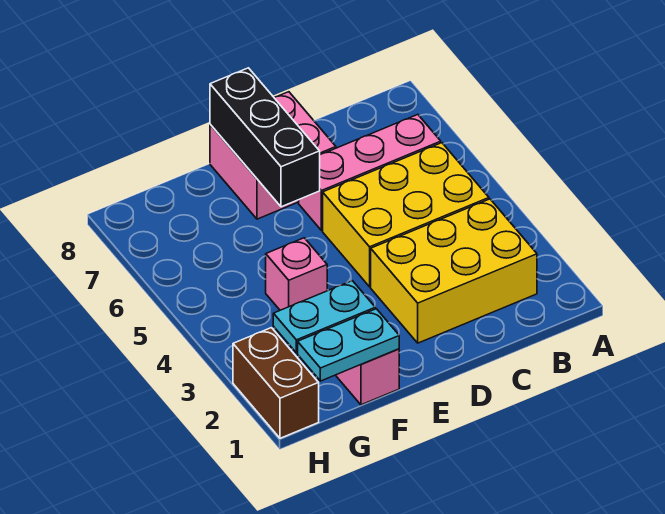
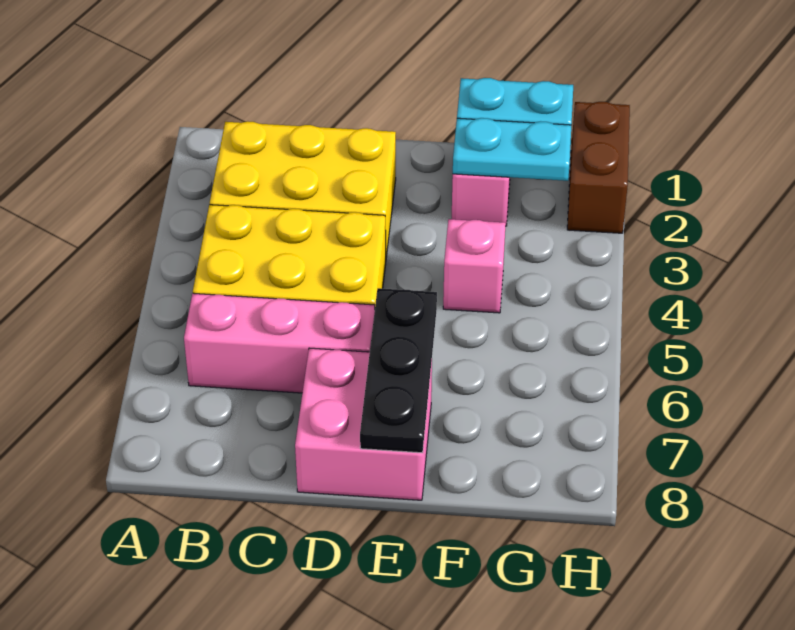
black brick E6:E8 level 2 -> black plate E6:E8 level 2

